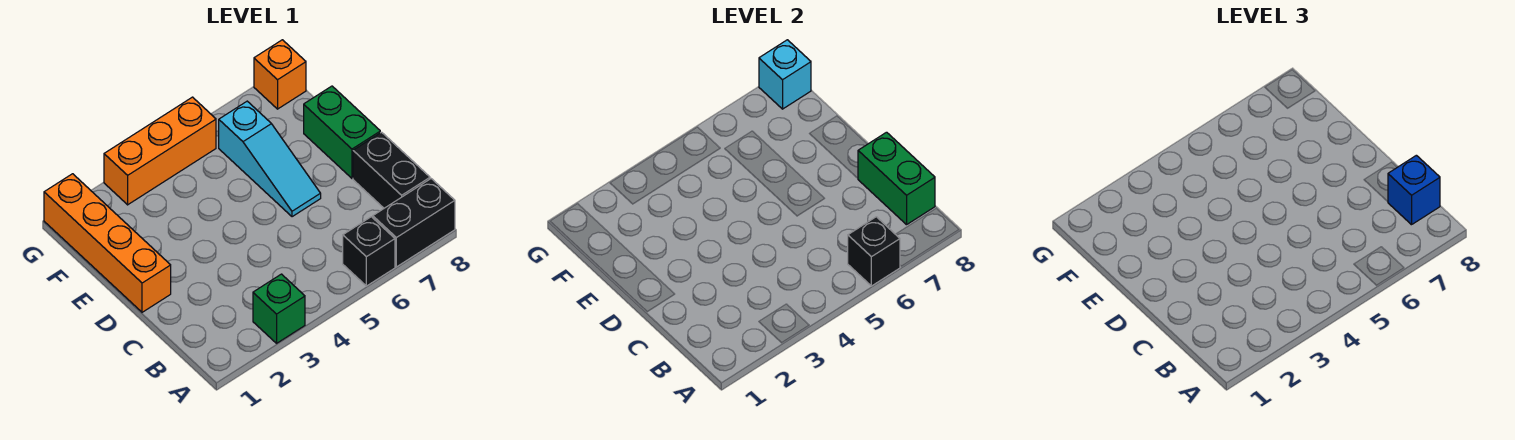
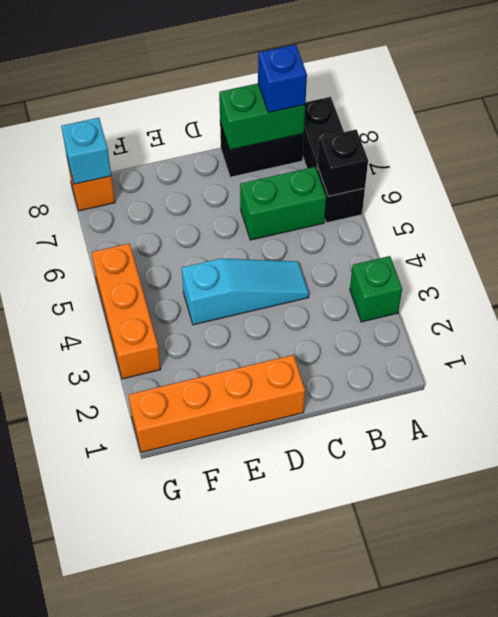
cyan slope D6:F6 level 1 top F -> cyan slope C4:E4 level 1 top E
green brick D8:E8 level 1 -> green brick B6:C6 level 1

